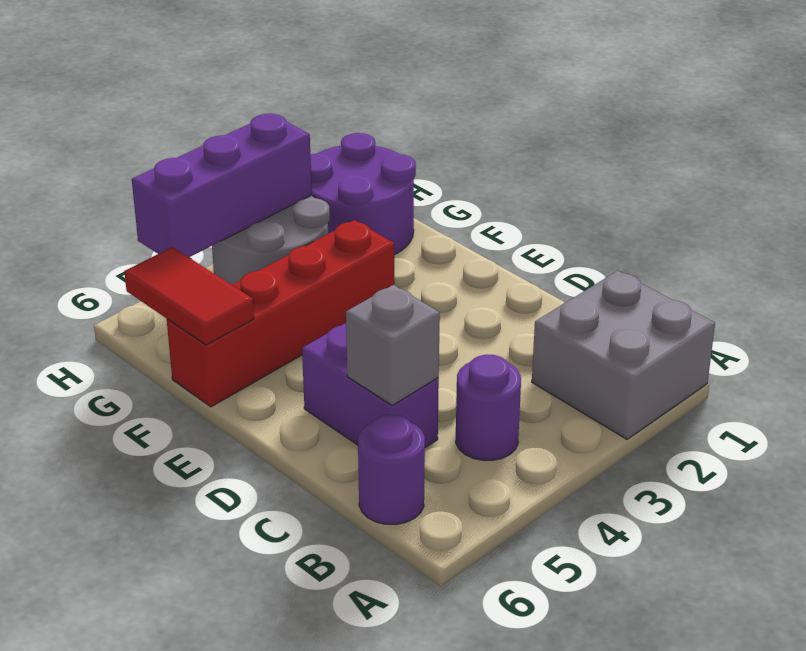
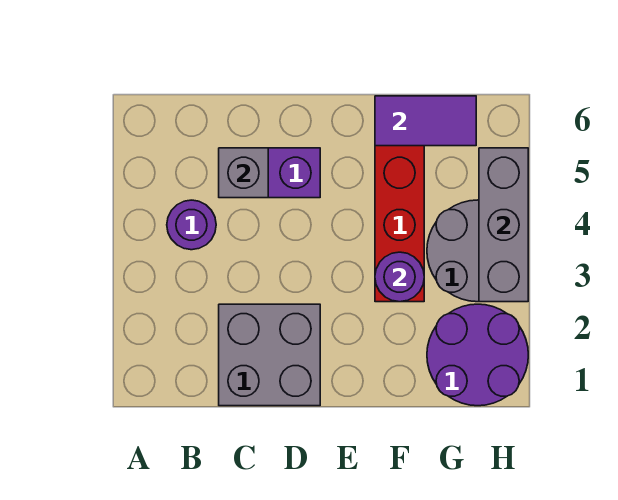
grey brick A1:B2 level 1 -> grey brick C1:D2 level 1
purple round brick B6 level 1 -> purple round brick F3 level 2
red tile F6:G6 level 2 -> purple tile F6:G6 level 2
purple brick H3:H5 level 2 -> grey brick H3:H5 level 2

